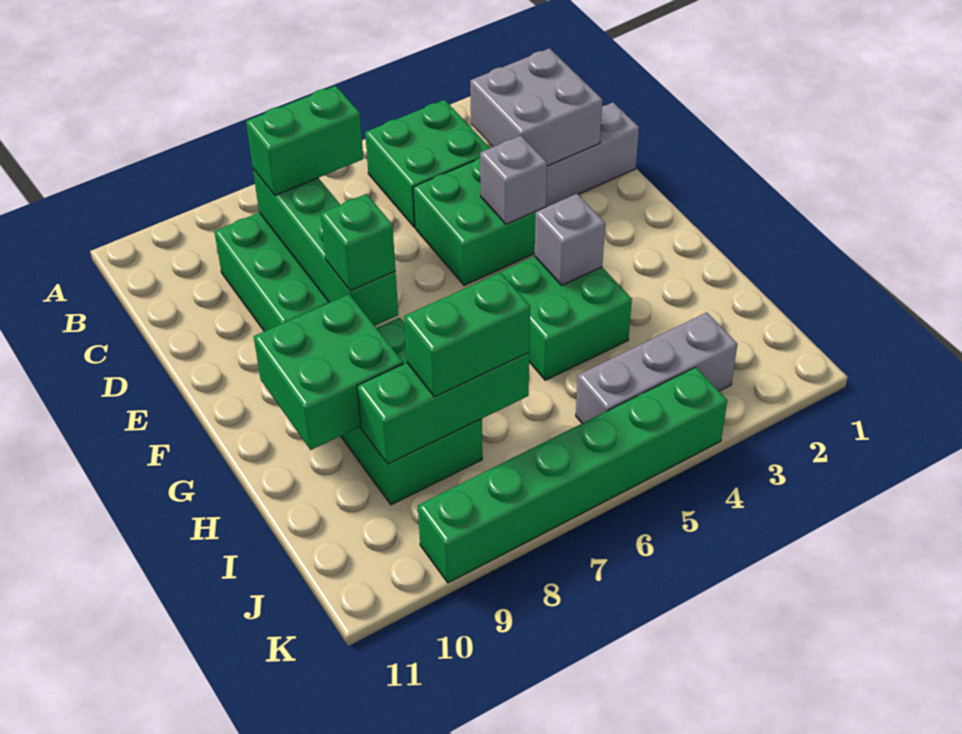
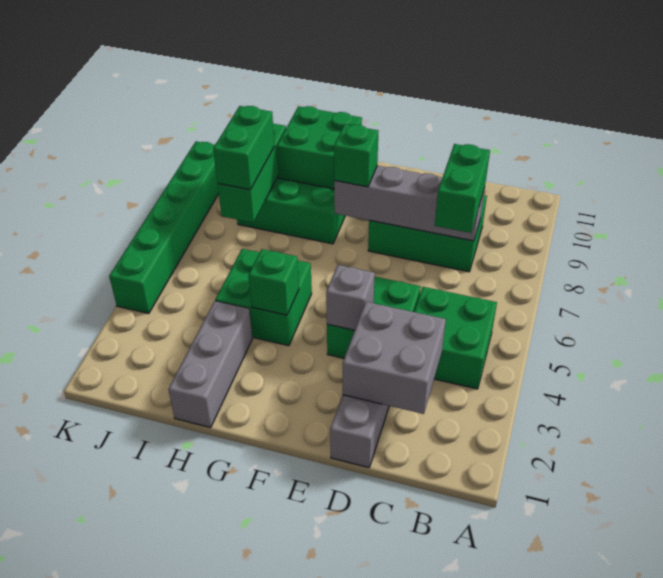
green brick C8:F8 level 2 -> grey brick C8:F8 level 2
grey brick G4 level 2 -> green brick G4 level 2
grey brick J3:J5 level 1 -> grey brick H1:H3 level 1

